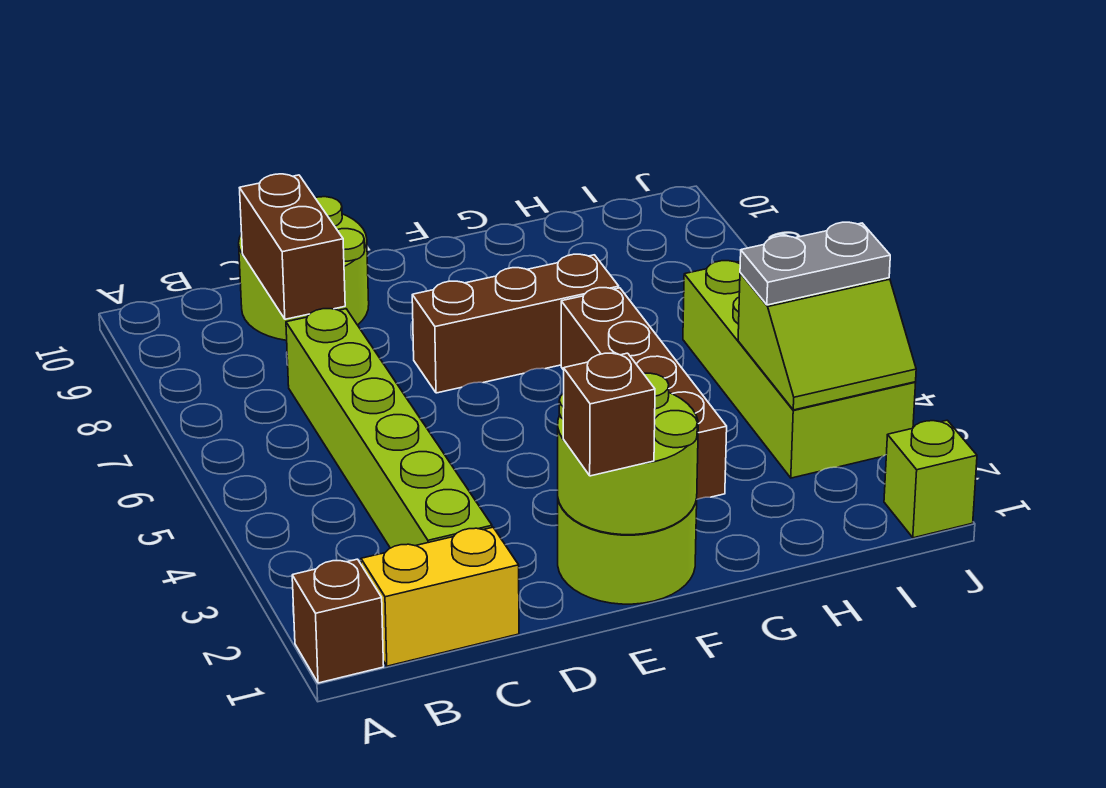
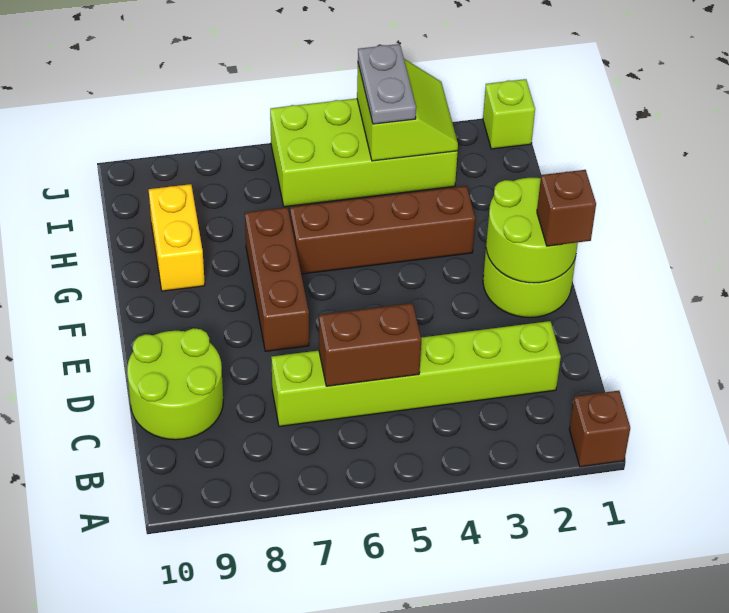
yellow brick B1:C1 level 1 -> yellow brick G9:H9 level 1
brown brick C8:C9 level 2 -> brown brick C5:C6 level 2

